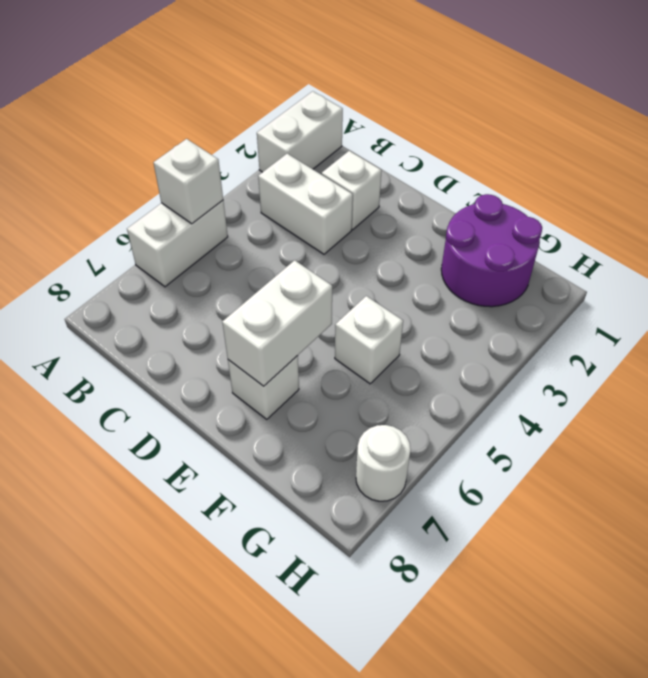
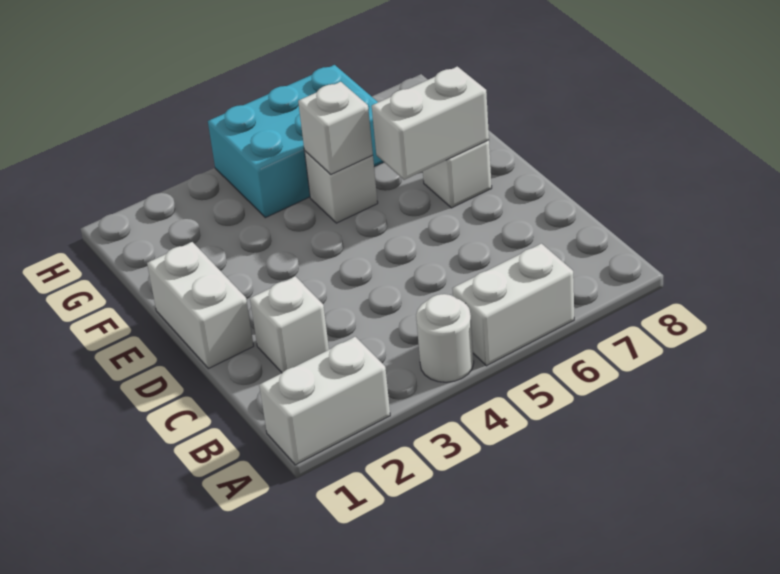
white brick A5 level 2 -> white brick F5 level 2
white brick B3:C3 level 1 -> white brick D1:E1 level 1
purple round brick F1:G2 level 1 -> none
none -> cyan brick G4:H6 level 1
white round brick H7 level 1 -> white round brick A4 level 1

